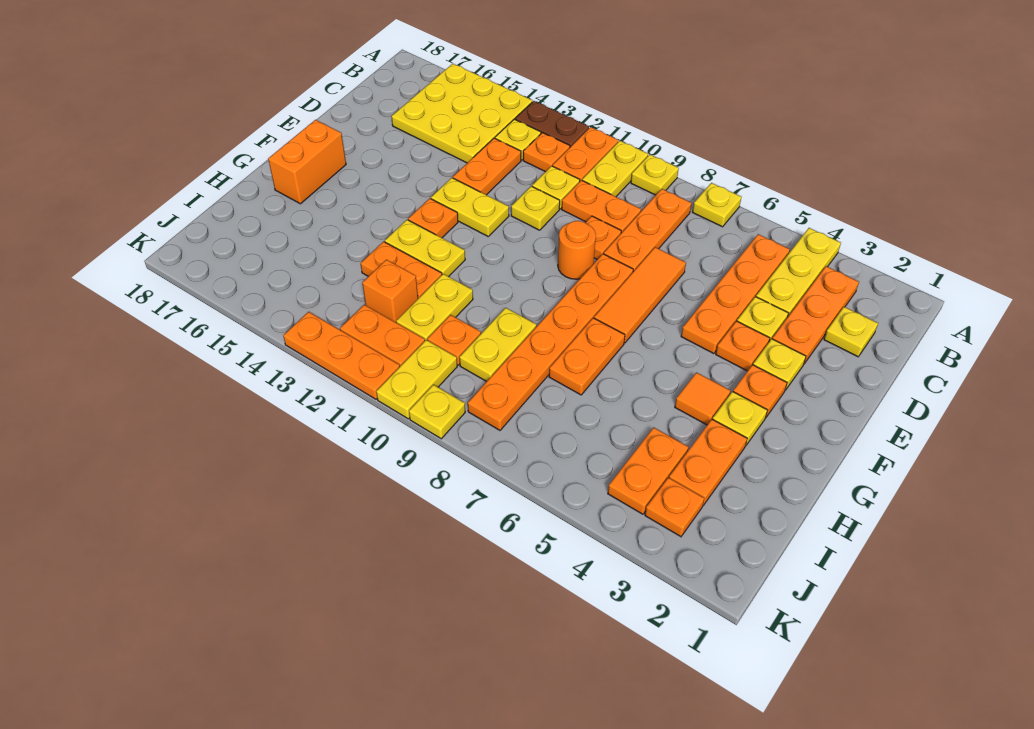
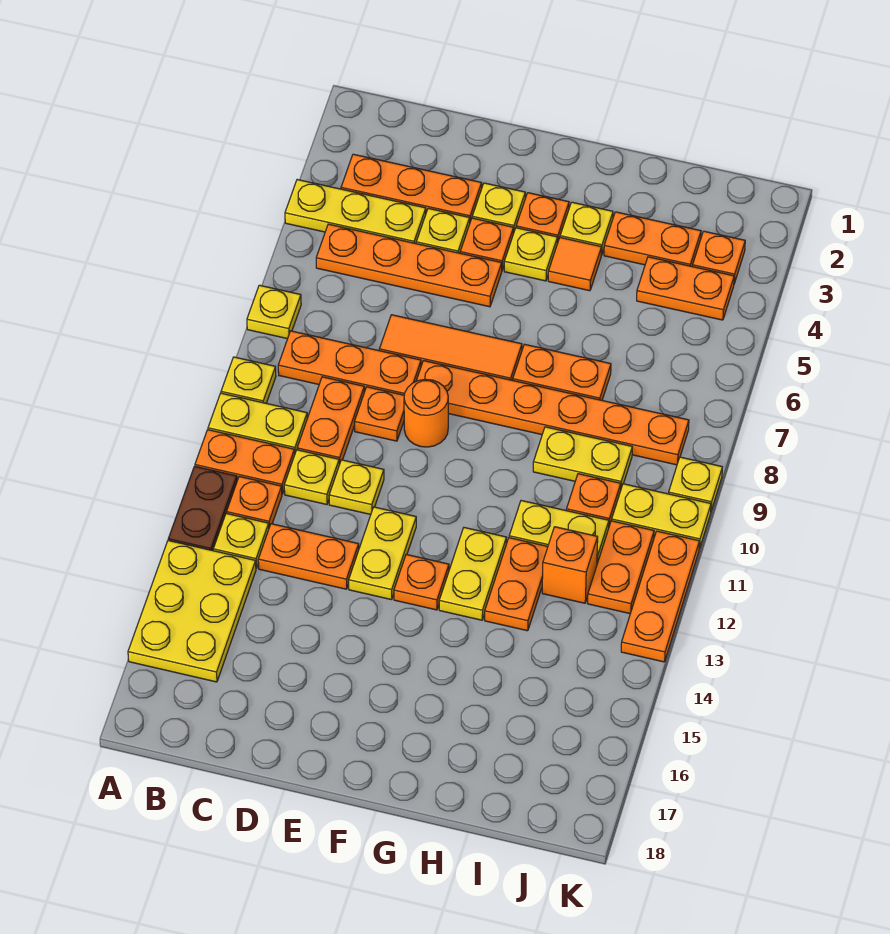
yellow plate A14:C16 level 1 -> yellow plate A14:B16 level 1
yellow plate C2 level 1 -> yellow plate F4 level 1
orange brick F17:G17 level 1 -> none

